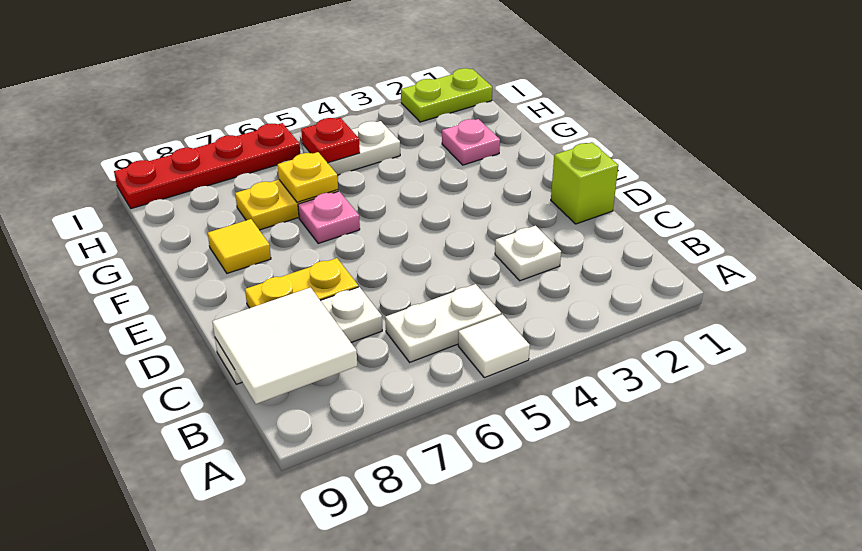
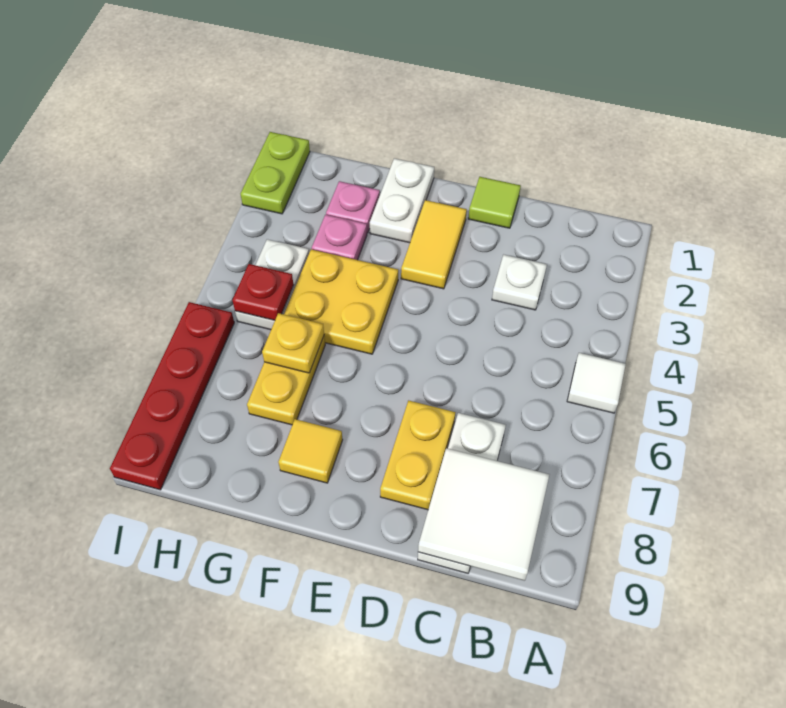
white plate B5:B6 level 1 -> white plate F1:F2 level 1
lime brick D1 level 1 -> lime tile D1 level 1
none -> yellow tile E2:E3 level 1
none -> yellow plate F4:G5 level 1
pink plate F6 level 1 -> pink plate G3 level 1

